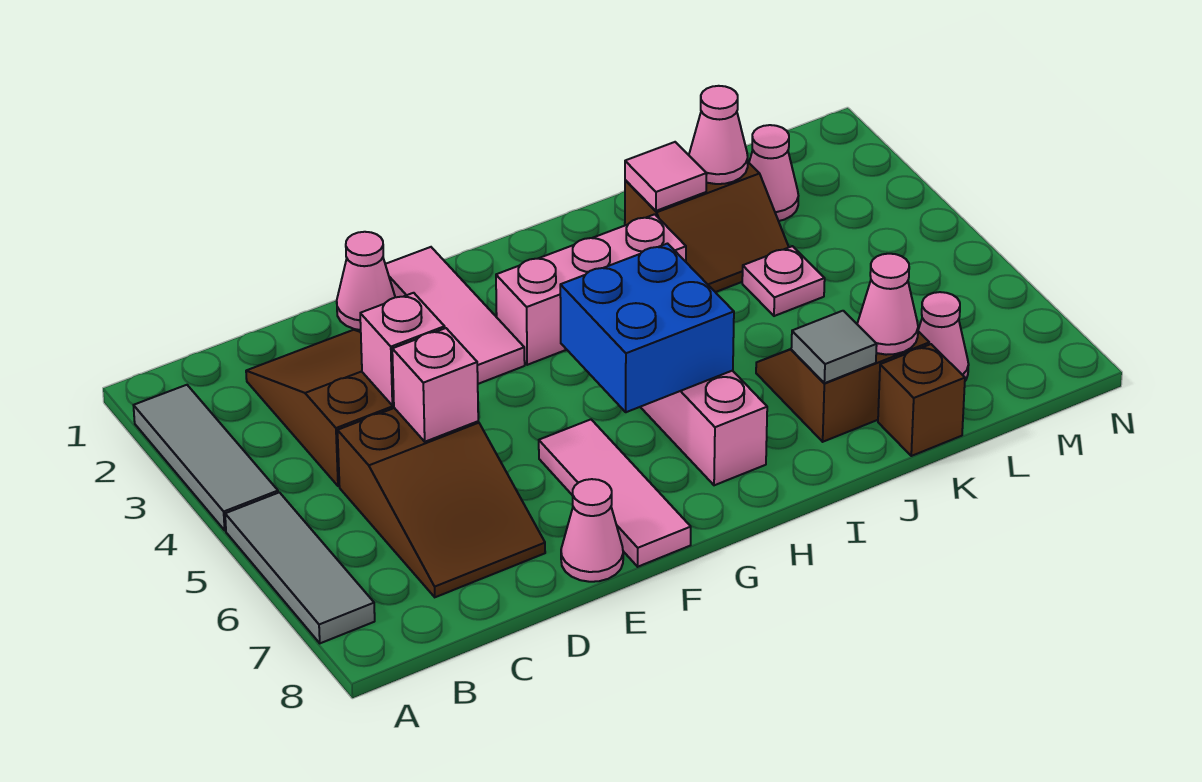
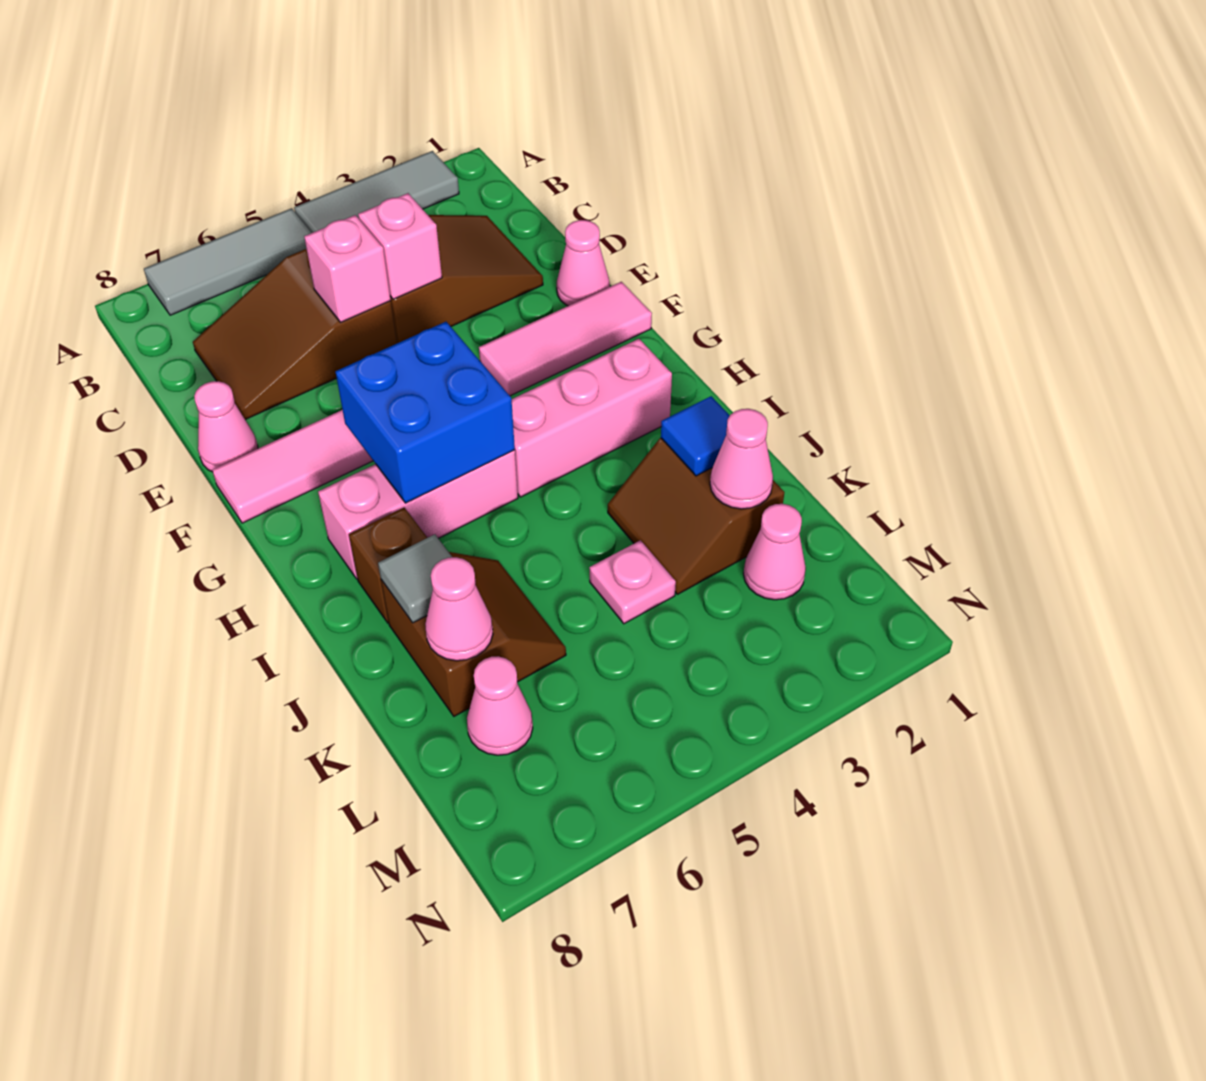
pink brick G3:I3 level 1 -> pink brick H2:H4 level 1
pink tile J2 level 2 -> blue tile J2 level 2
brown brick K8 level 1 -> brown brick I7 level 1

